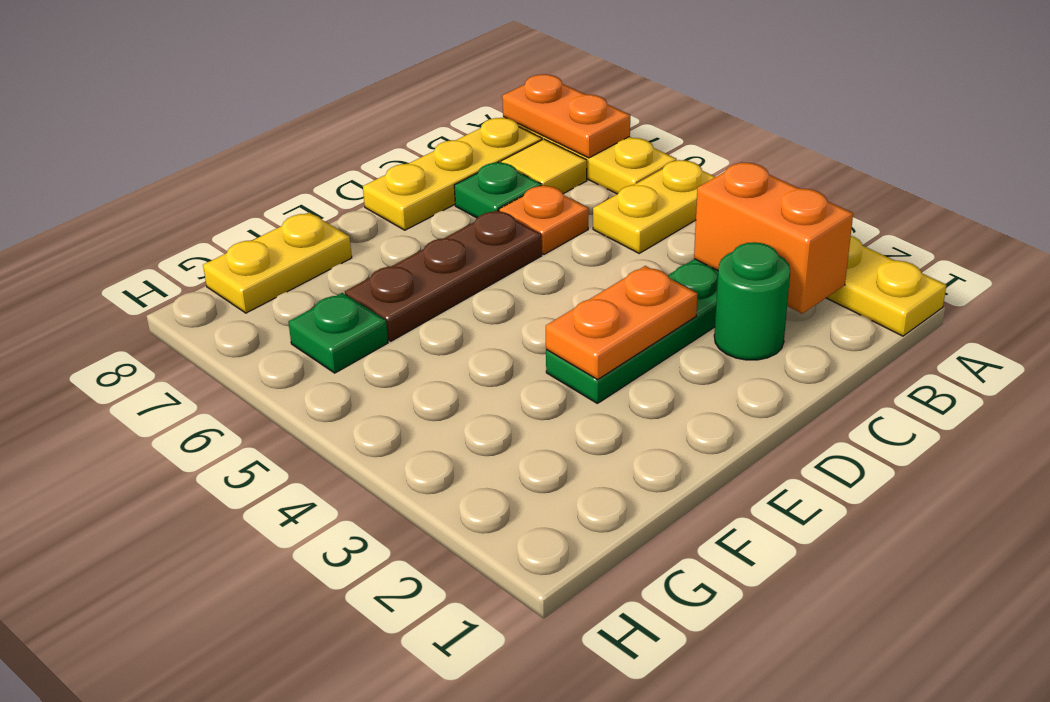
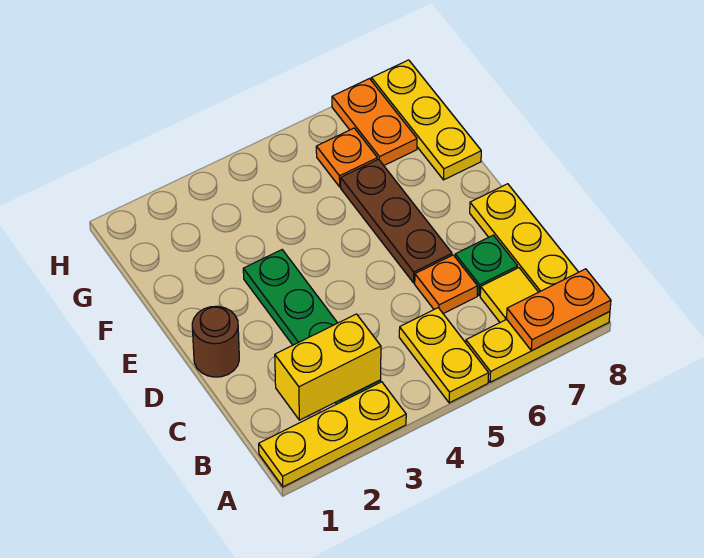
orange brick B2:B3 level 2 -> yellow brick B2:B3 level 2
green round brick C2 level 1 -> none
none -> brown round brick D1 level 1
orange plate D3:E3 level 2 -> orange plate G7:H7 level 1
yellow plate F8:G8 level 1 -> yellow plate F8:H8 level 1
green plate G6 level 1 -> orange plate G6 level 1

